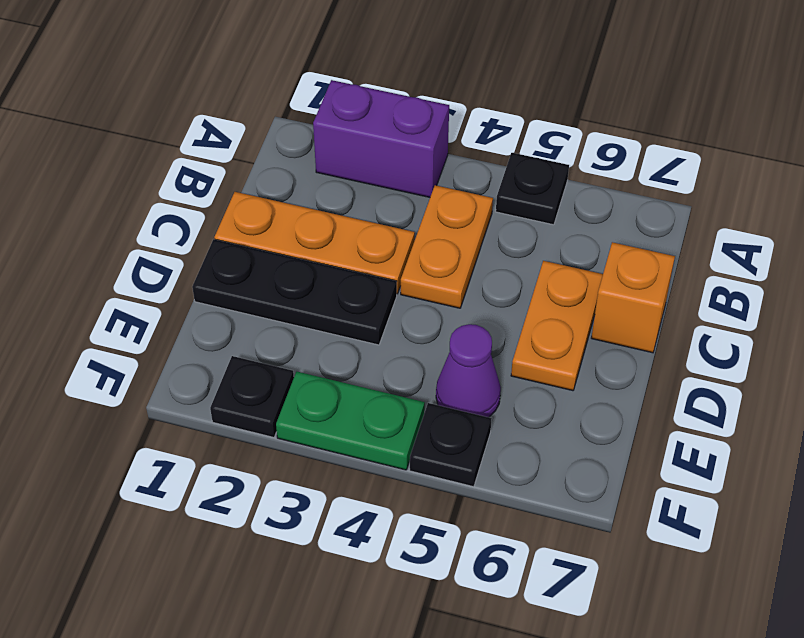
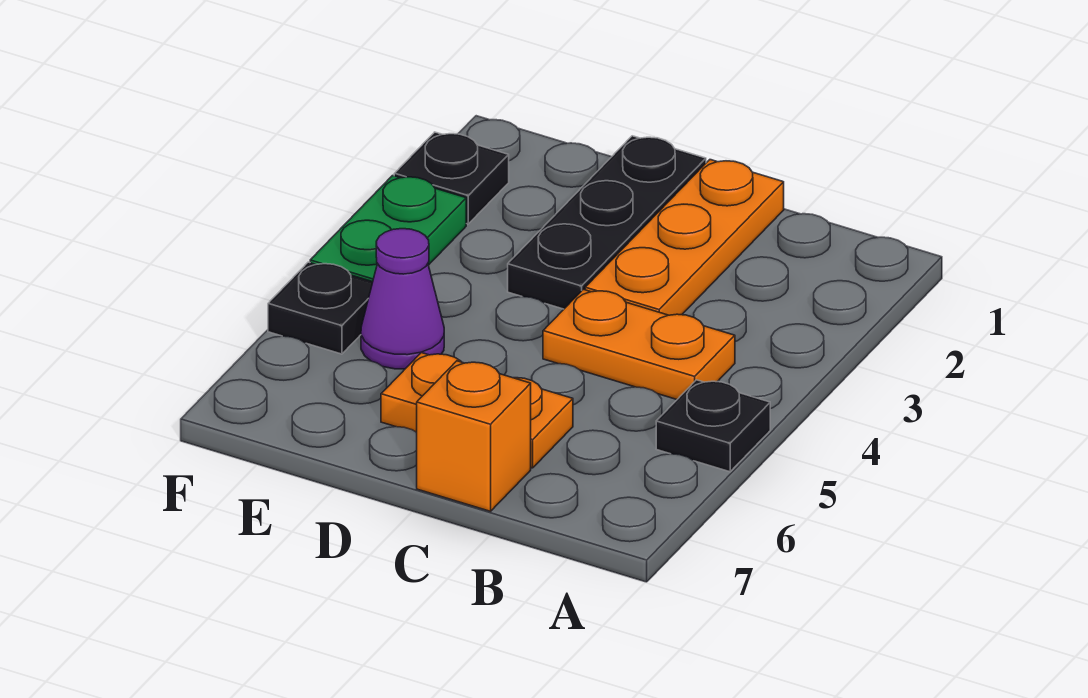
purple brick A2:A3 level 1 -> none

